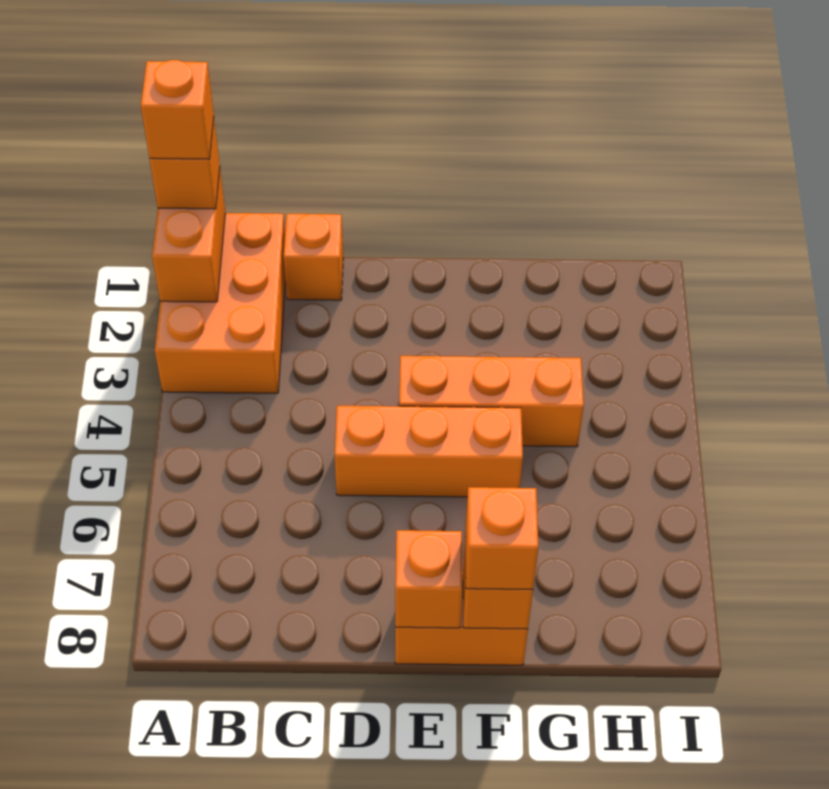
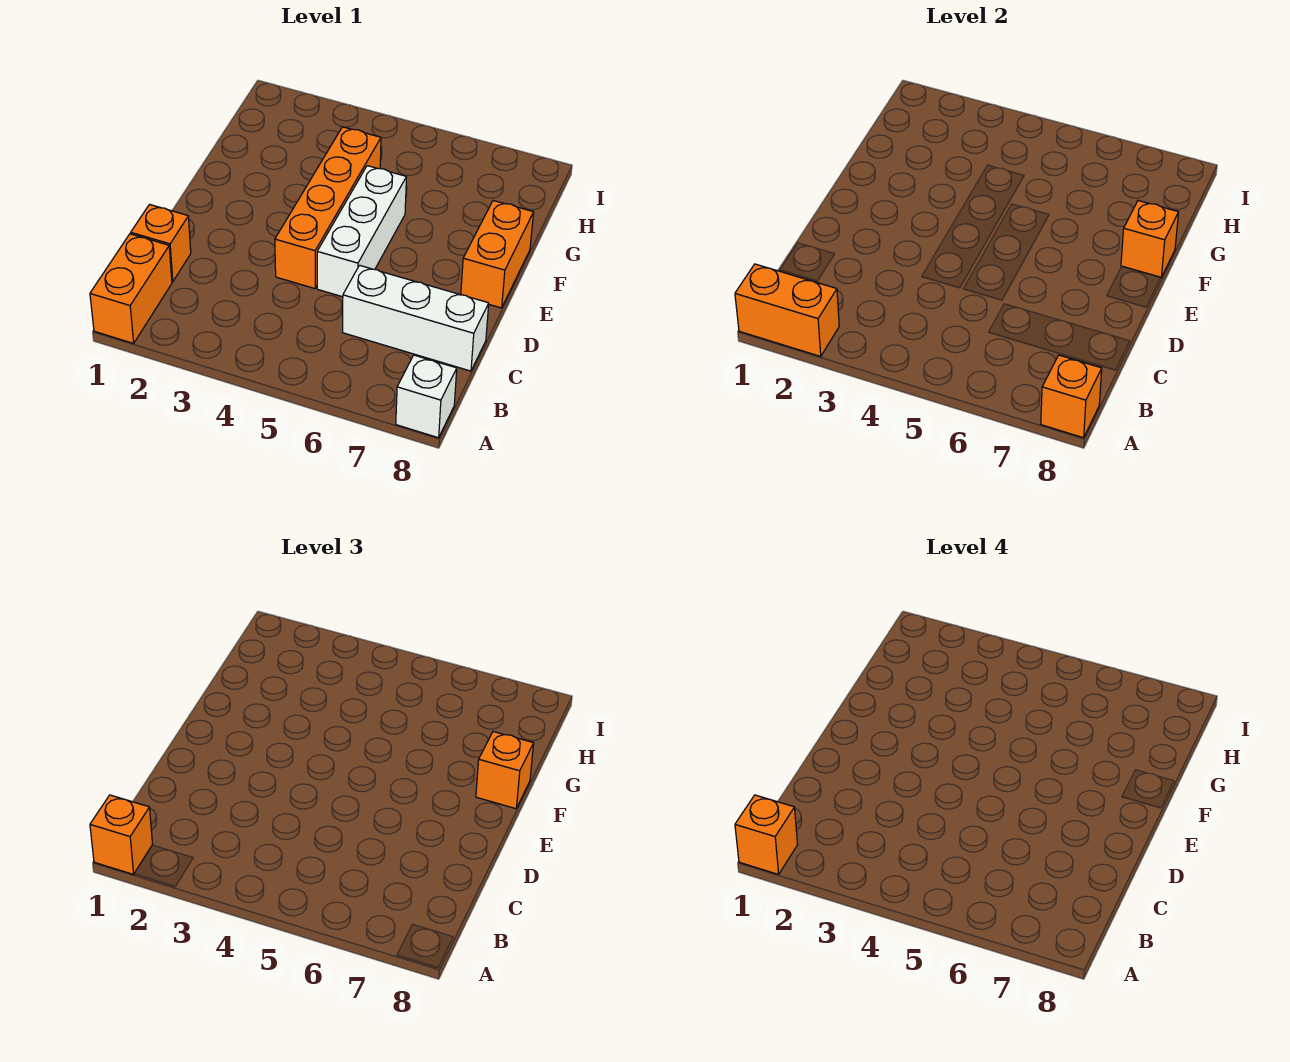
orange brick A1:B3 level 1 -> orange brick A1:B1 level 1
none -> white brick A8 level 1
none -> white brick C6:C8 level 1
orange brick D5:F5 level 1 -> white brick D5:F5 level 1
orange brick E4:G4 level 1 -> orange brick D4:G4 level 1
orange brick E8 level 2 -> orange brick A8 level 2

